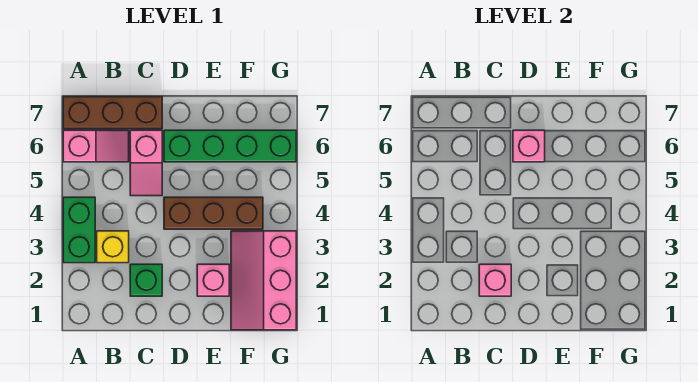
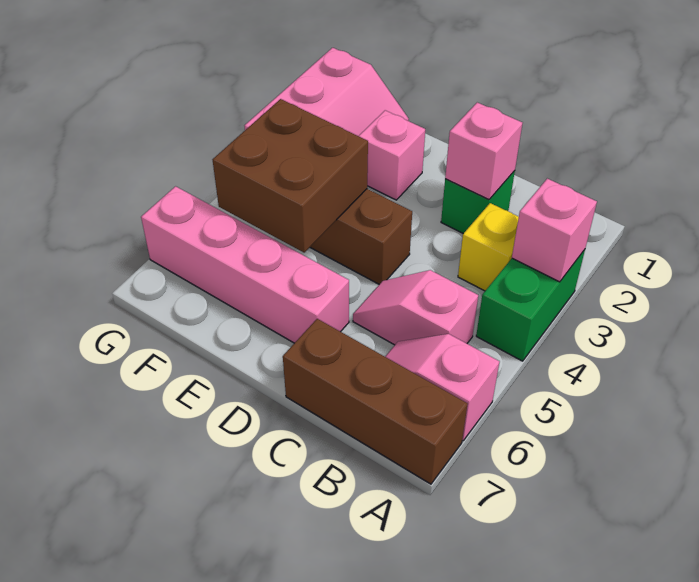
pink slope C5:C6 level 1 top 6 -> pink slope B5:C5 level 1 top B
green brick D6:G6 level 1 -> pink brick D6:G6 level 1
pink brick D6 level 2 -> pink brick A3 level 2
none -> brown brick E4:F5 level 2

